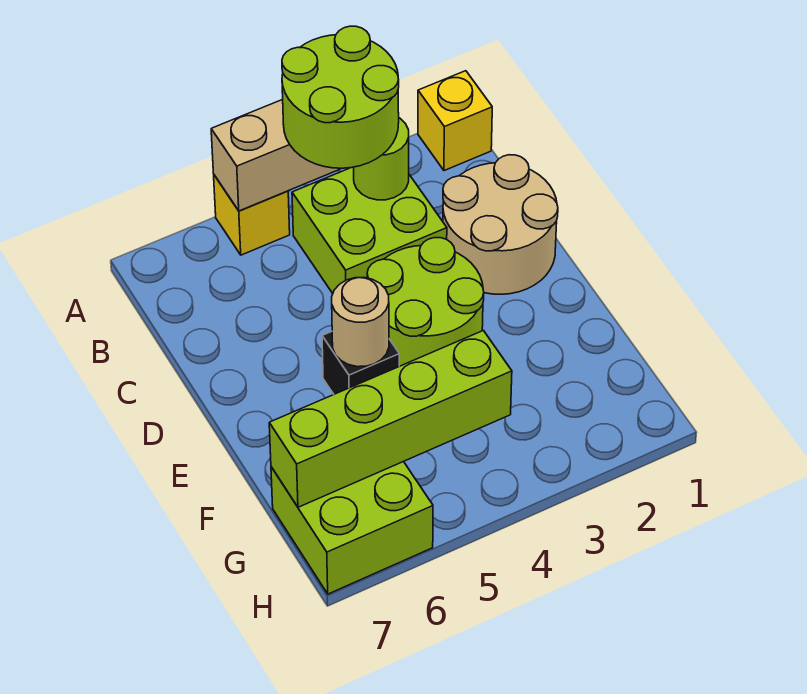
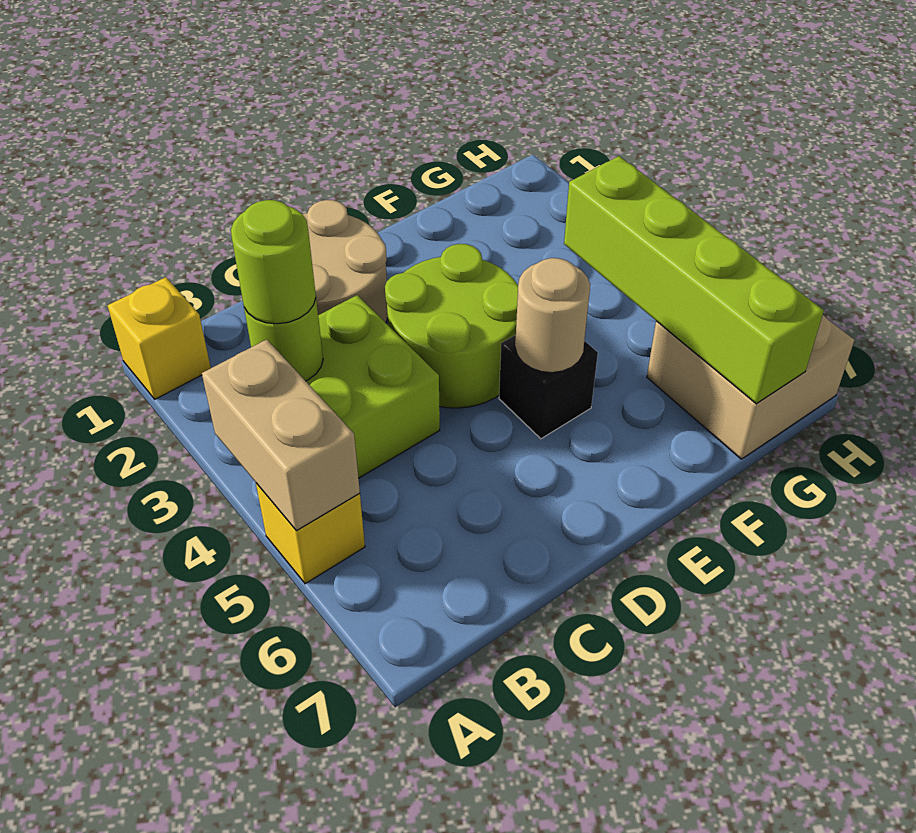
lime round brick A3:B4 level 3 -> lime round brick B3 level 3
lime brick G6:H7 level 1 -> tan brick G6:H7 level 1

